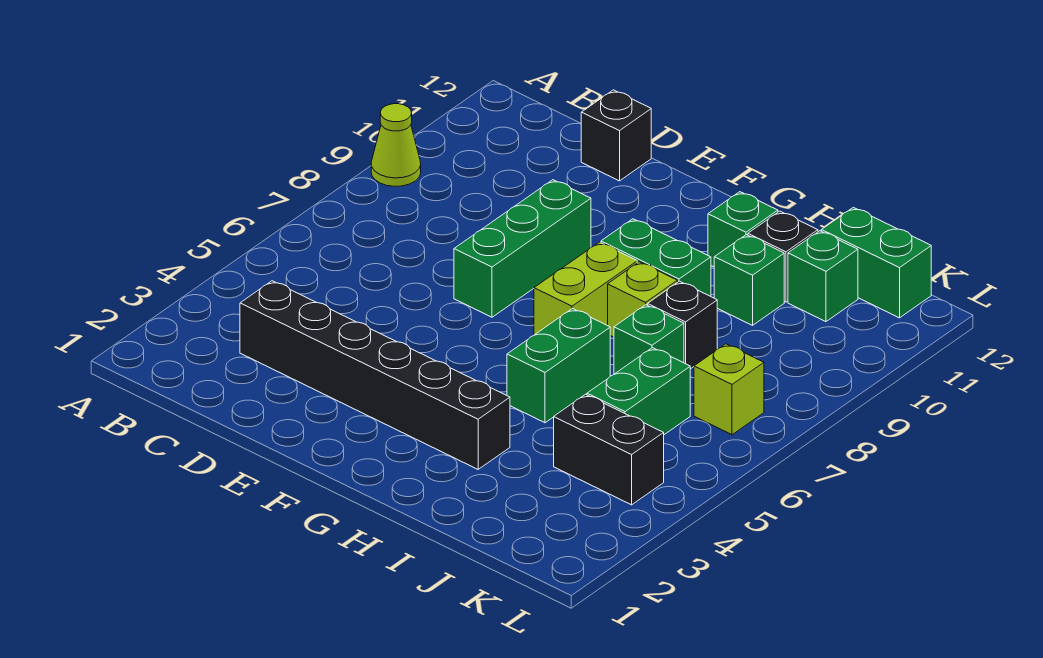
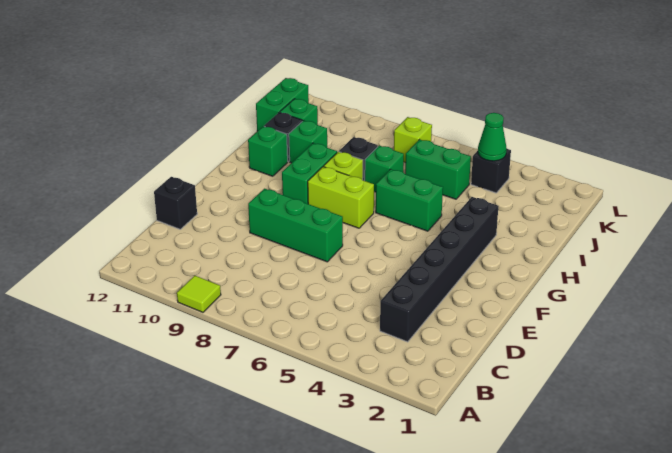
lime cone A9 level 1 -> lime tile A9 level 1
black brick J4:K4 level 1 -> black brick K4 level 1
none -> green cone K4 level 2

